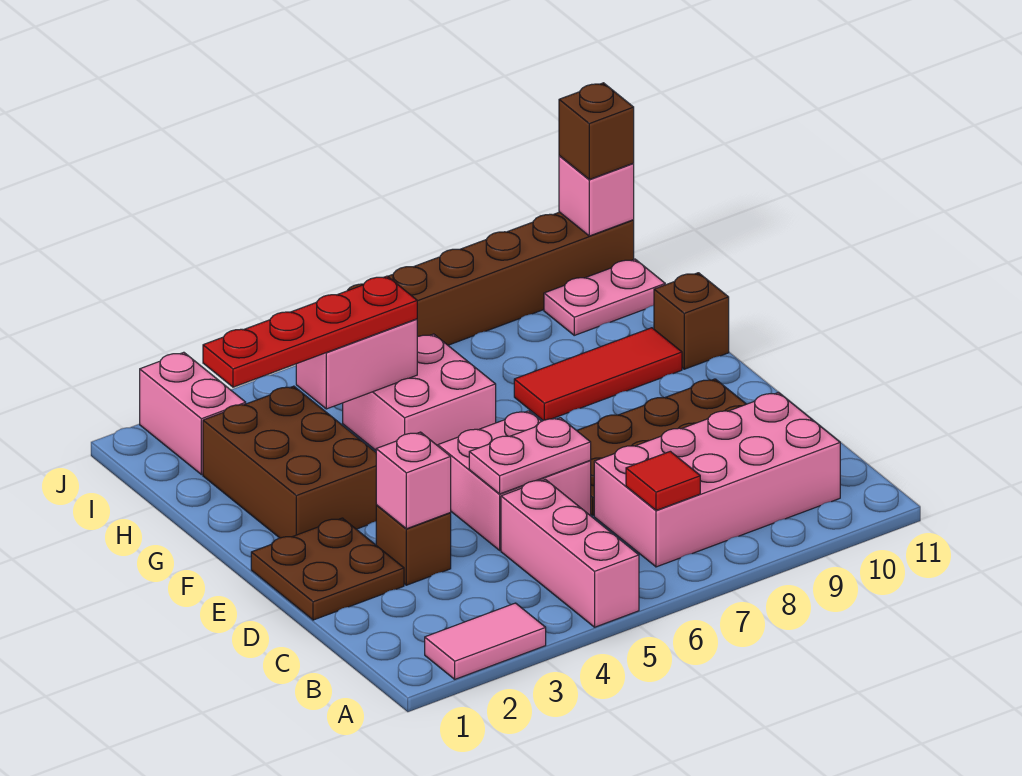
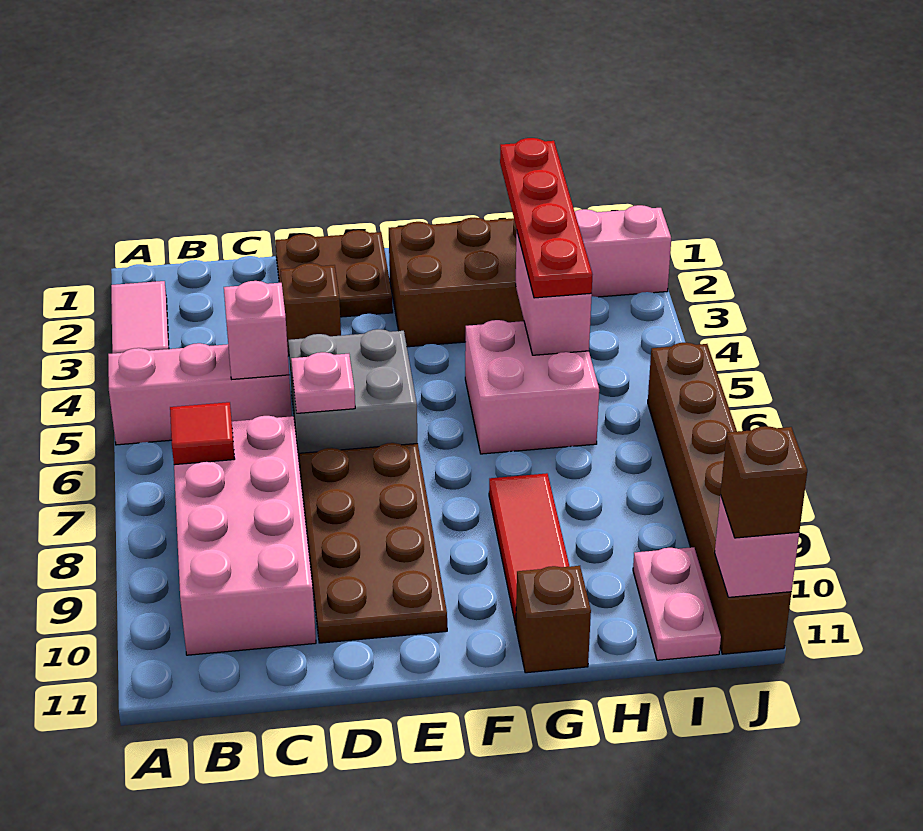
pink brick D3 level 2 -> pink brick C5 level 2
pink brick D5:E6 level 1 -> grey brick D5:E6 level 1
pink plate D5:D6 level 2 -> pink plate D6 level 2

